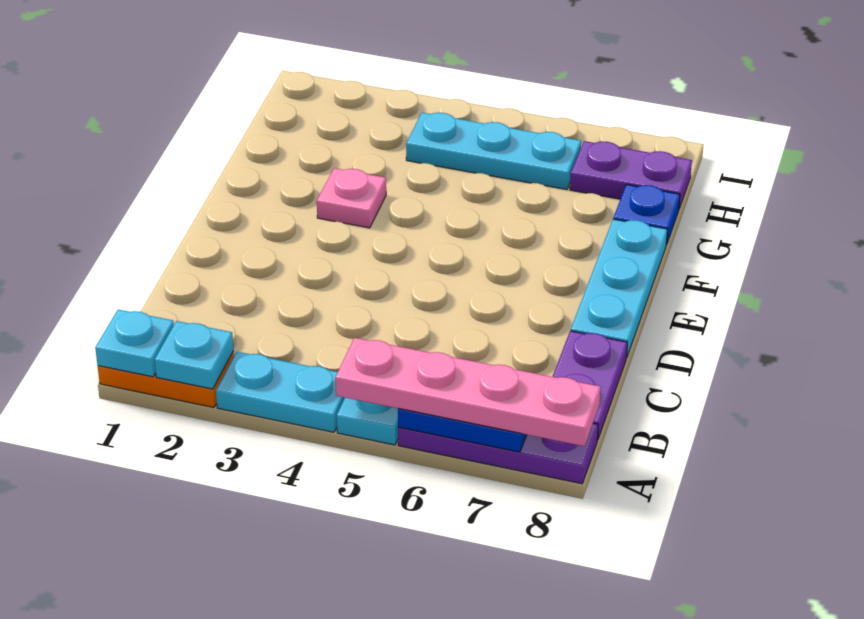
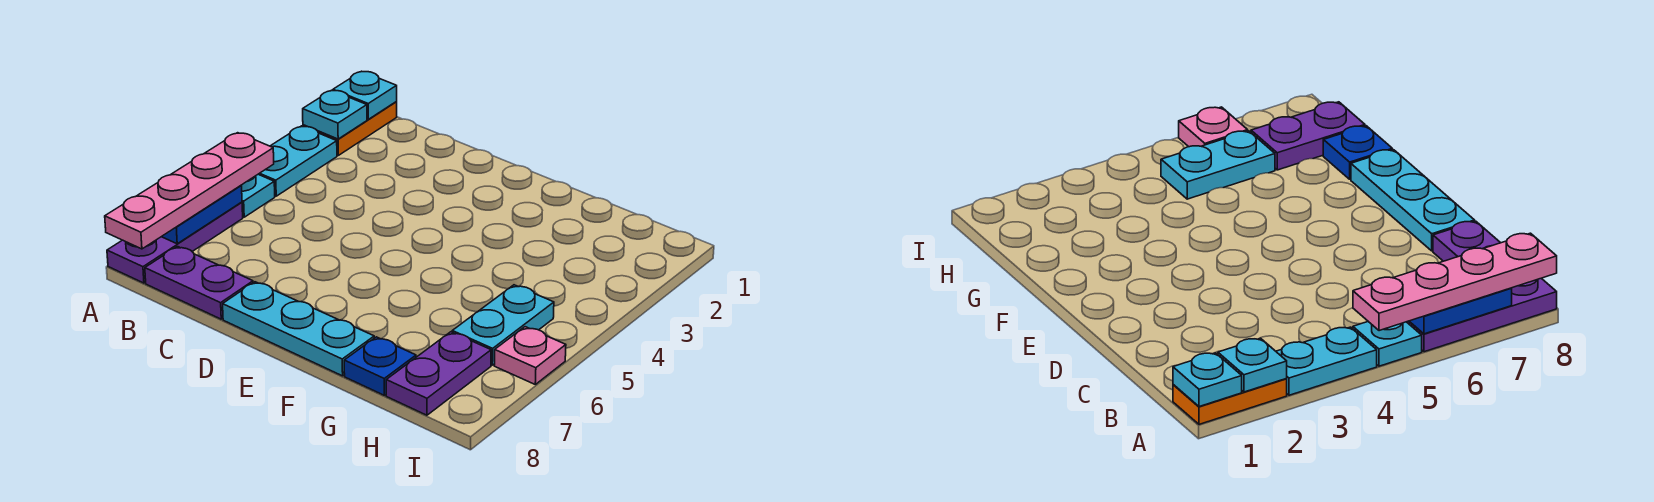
pink plate F3 level 1 -> pink plate I6 level 1
cyan plate H4:H6 level 1 -> cyan plate H5:H6 level 1

